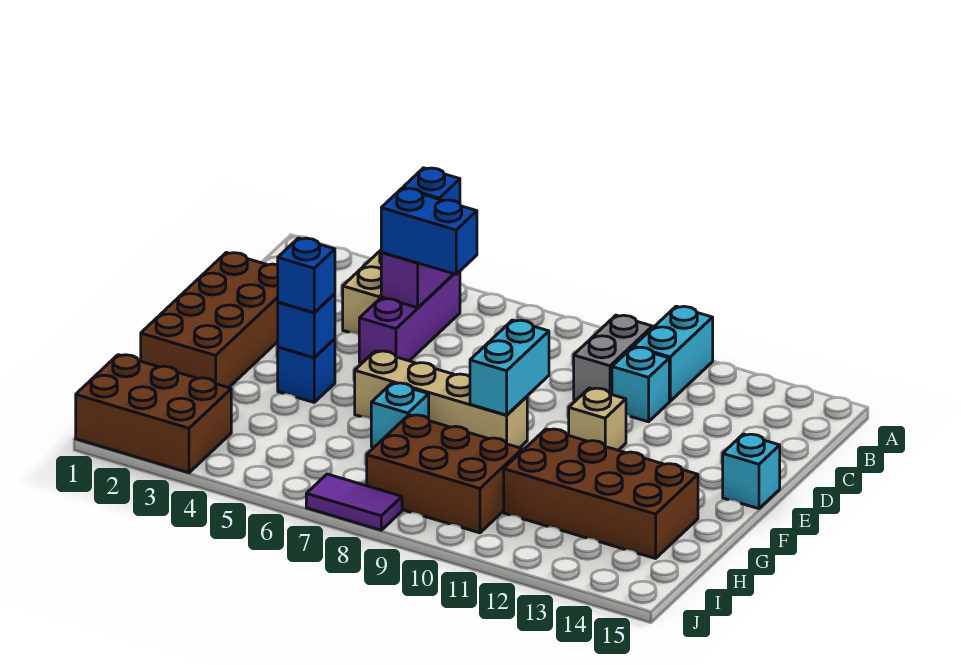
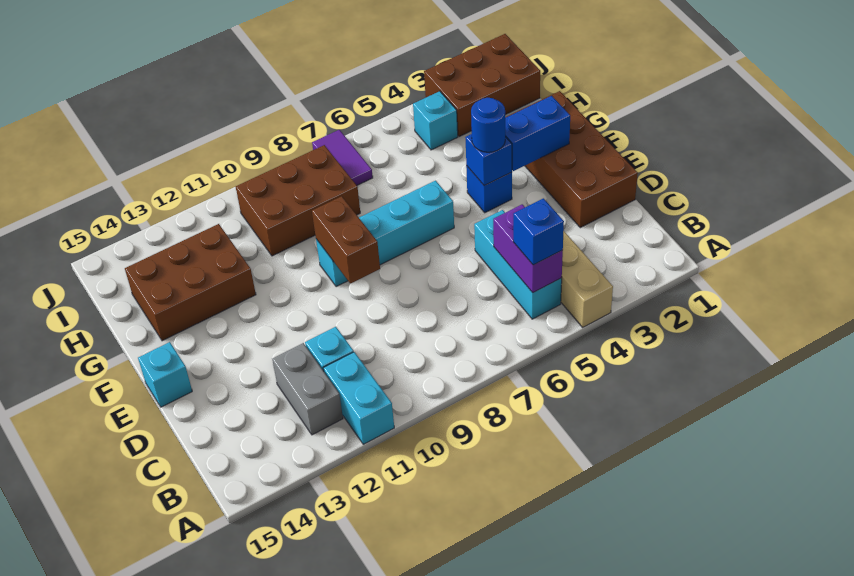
purple brick B5:D5 level 1 -> cyan brick B5:D5 level 1
grey brick B10:C10 level 1 -> grey brick B12:C12 level 1
blue brick C5:C6 level 3 -> blue brick F2:F3 level 2
cyan brick E9:F9 level 2 -> brown brick E9:F9 level 2
tan brick E11 level 1 -> none
blue brick F4 level 3 -> blue round brick F4 level 3
tan brick F6:F9 level 1 -> cyan brick F6:F9 level 1
cyan brick G7 level 1 -> cyan brick I4 level 1
brown brick G11:H14 level 1 -> brown brick G12:H14 level 1
purple tile J7:J8 level 1 -> purple tile I7:J7 level 1

